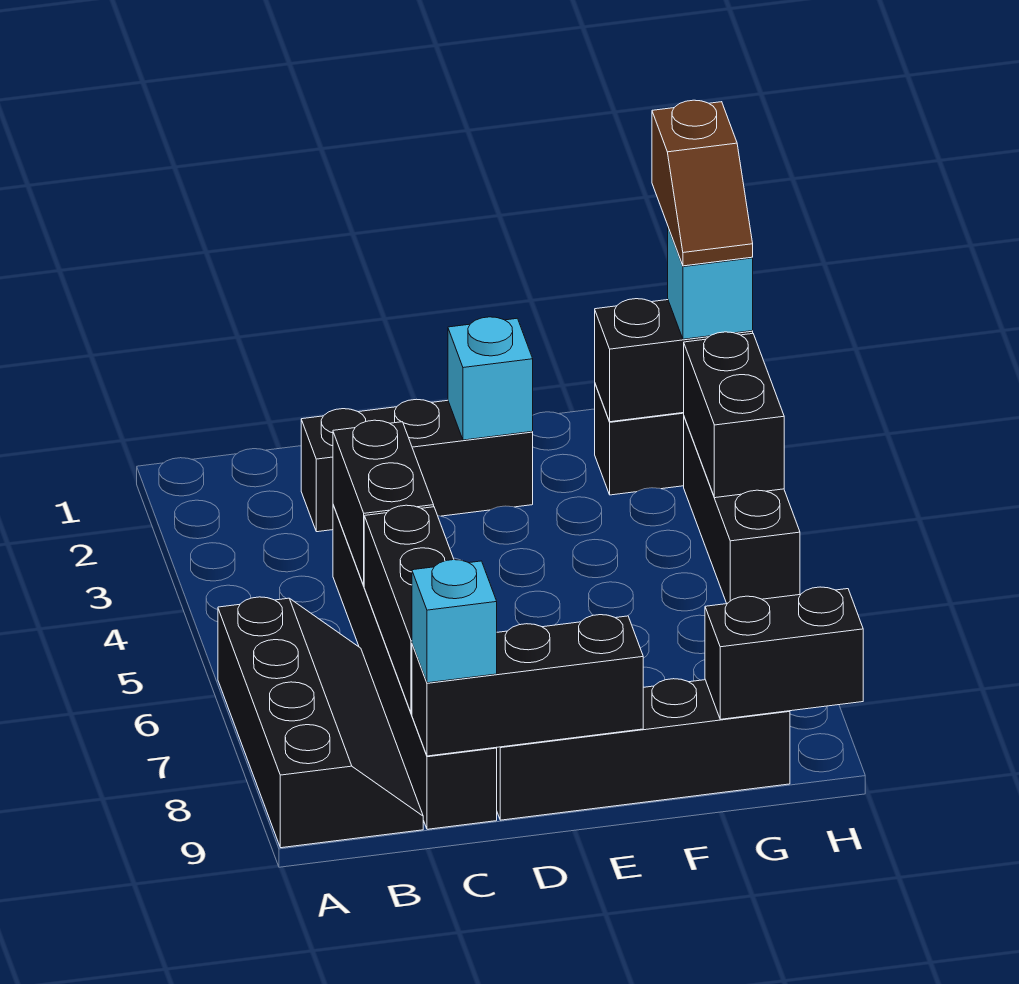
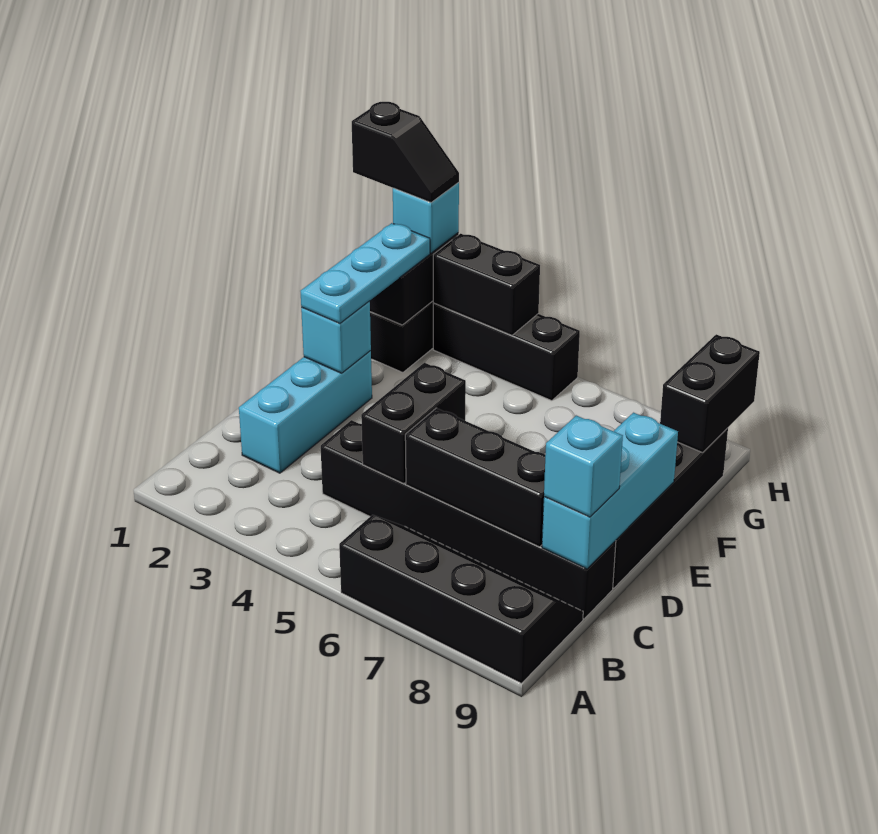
black brick C2:E2 level 1 -> cyan brick C2:E2 level 1
black brick C4:C5 level 2 -> black brick C5:D5 level 2
black brick C9:E9 level 2 -> cyan brick C9:E9 level 2
none -> cyan plate E2:G2 level 3
brown slope H1:H2 level 4 top 1 -> black slope H1:H2 level 4 top 1

